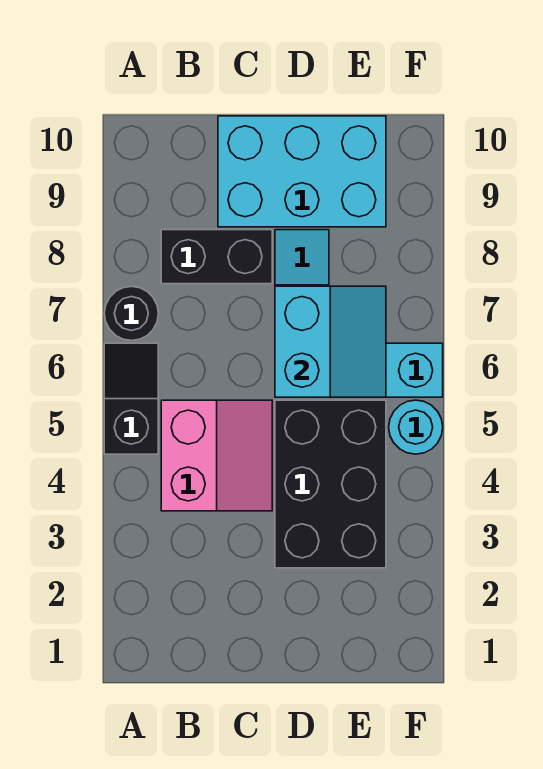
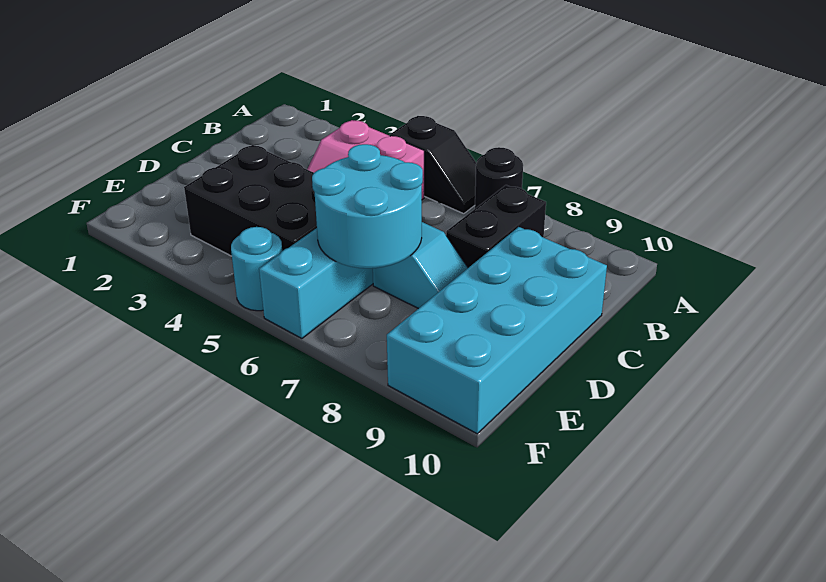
cyan brick C9:E10 level 1 -> cyan brick C9:F10 level 1
cyan slope D6:E7 level 2 top D -> cyan round brick D6:E7 level 2

